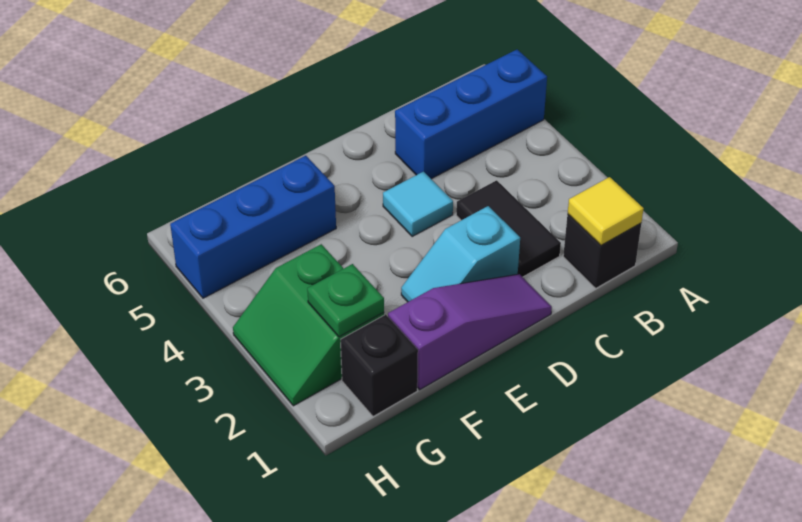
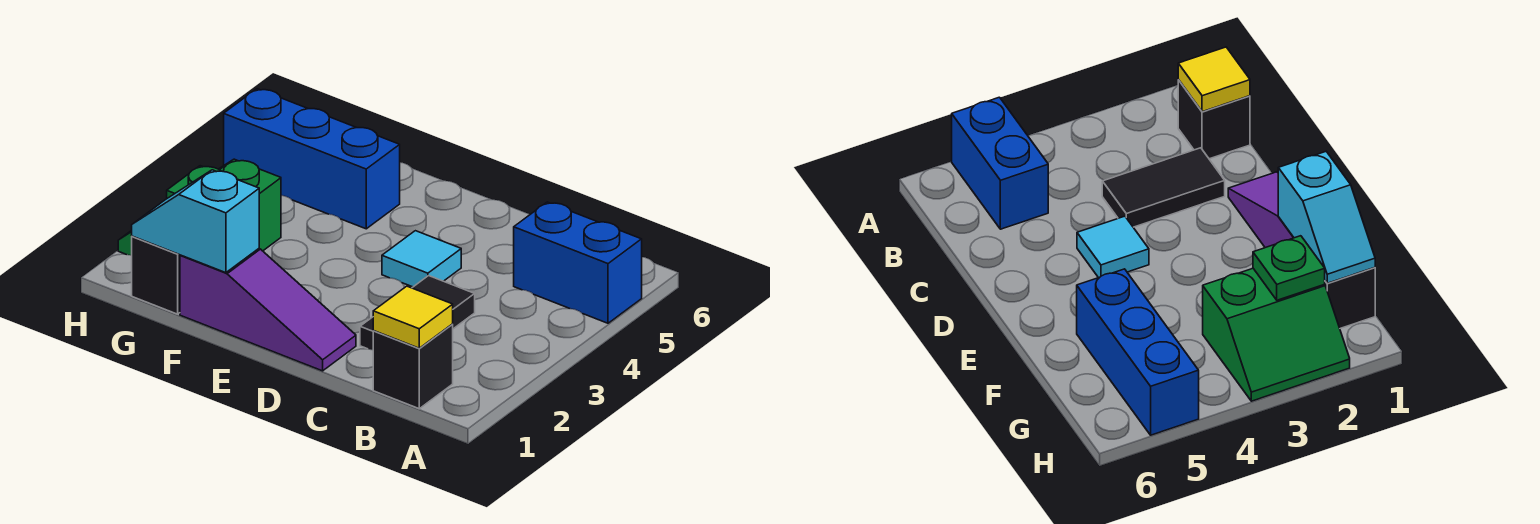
blue brick A5:C5 level 1 -> blue brick A5:B5 level 1
cyan slope D2:E2 level 1 top D -> cyan slope F1:G1 level 2 top F

